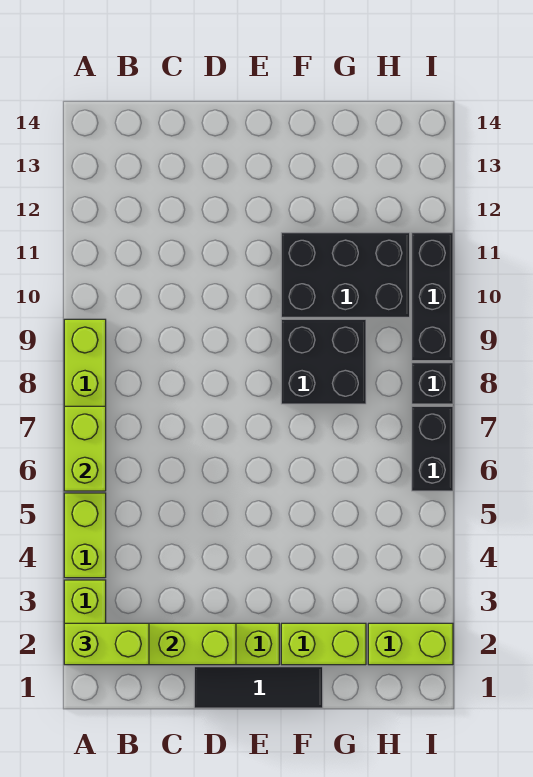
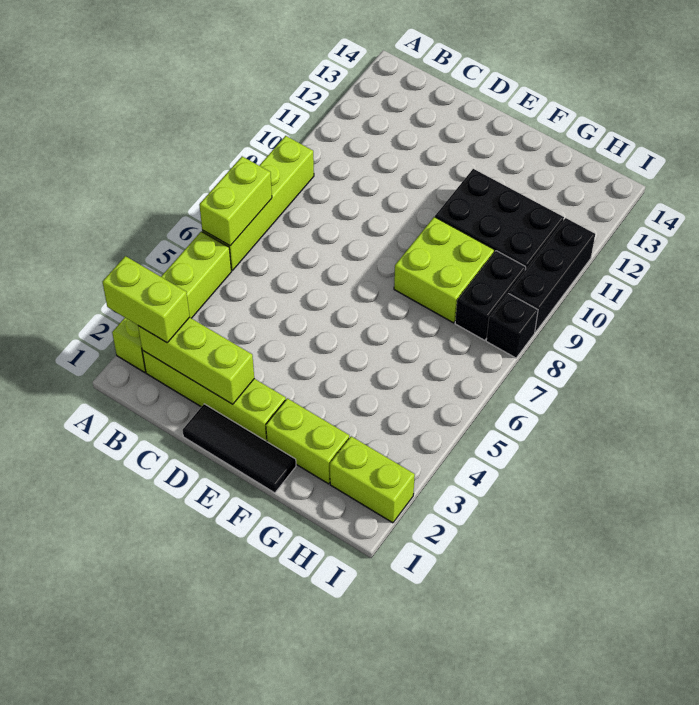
black brick F8:G9 level 1 -> lime brick F8:G9 level 1
black brick I6:I7 level 1 -> black brick H8:H9 level 1

